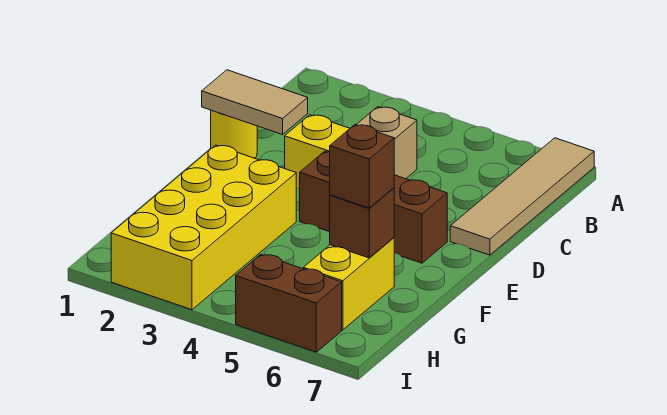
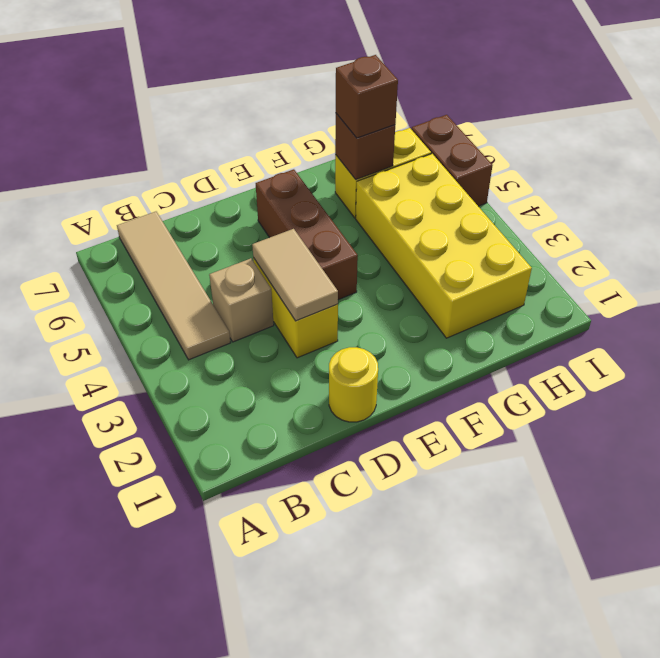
tan tile A7:D7 level 1 -> tan tile B4:B7 level 1
tan tile D1:D2 level 2 -> tan tile D3:D4 level 2
yellow brick F2:I3 level 1 -> yellow brick G2:H5 level 1

